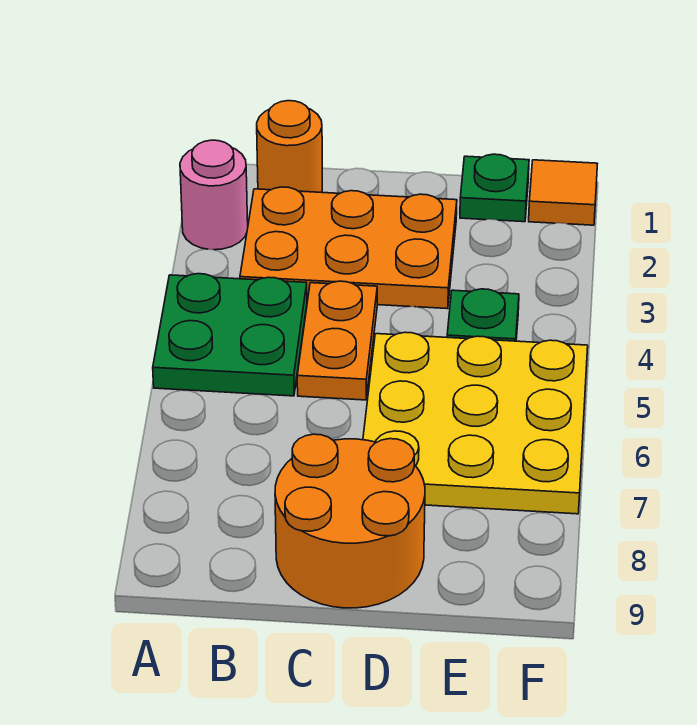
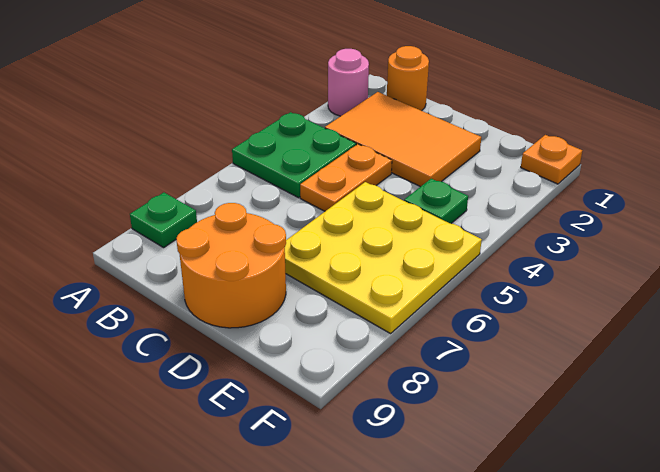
orange plate B2:D3 level 1 -> orange tile B2:D3 level 1
green plate E1 level 1 -> green plate A8 level 1
orange tile F1 level 1 -> orange plate F1 level 1

